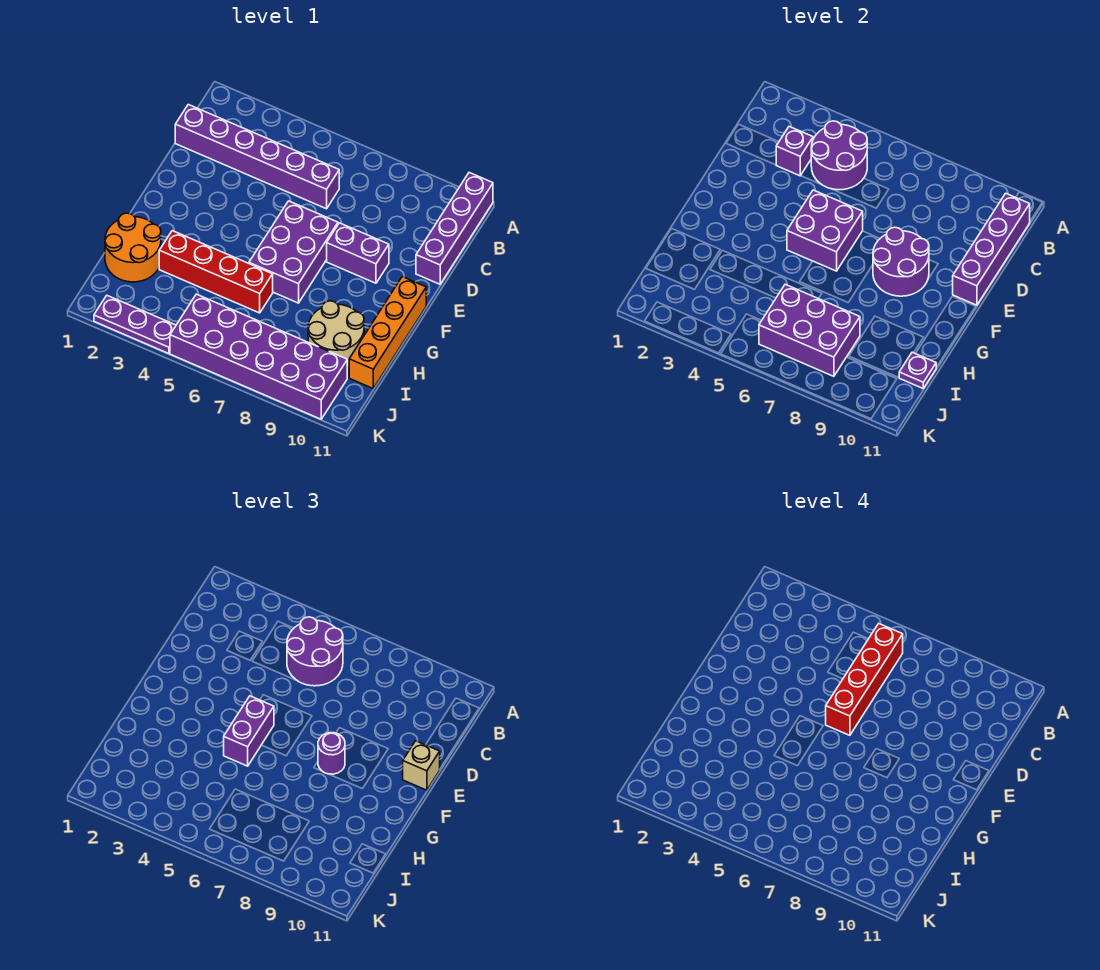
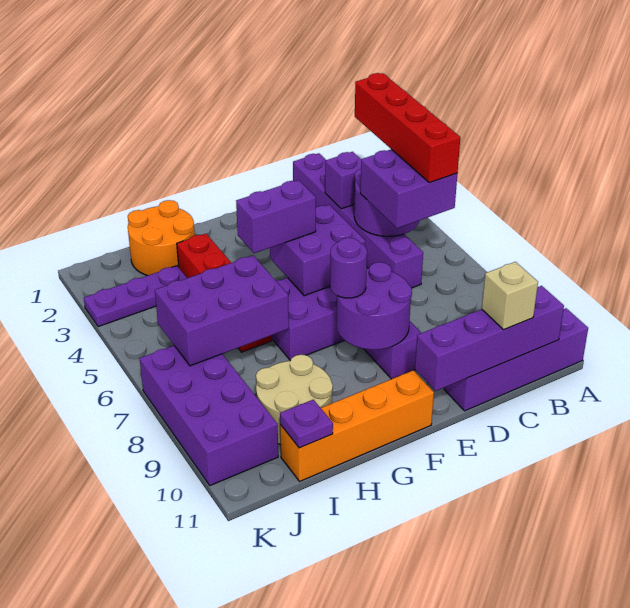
purple round brick B5:C6 level 3 -> purple brick B5:C6 level 3
red brick B6:E6 level 4 -> red brick B3:B6 level 4
tan brick E11 level 3 -> tan brick C11 level 3
purple brick I6:J8 level 2 -> purple brick H6:J7 level 2
purple brick J5:K10 level 1 -> purple brick J7:K10 level 1
purple plate K2:K4 level 1 -> purple plate I3:K3 level 1

